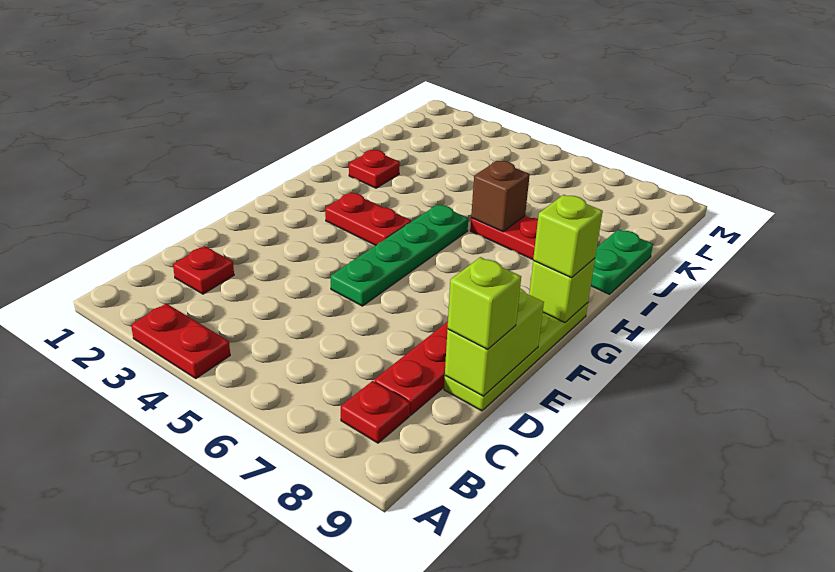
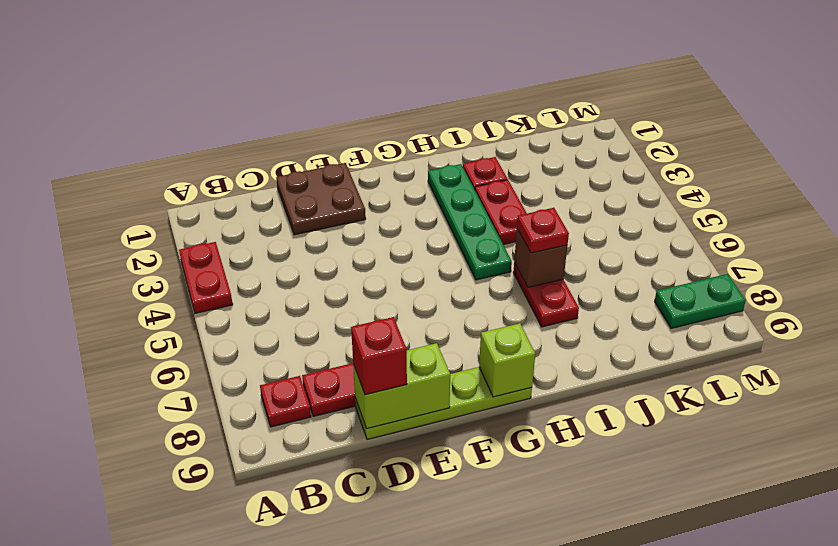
red plate C2 level 1 -> red plate I6 level 3
none -> brown plate D1:E2 level 1
lime brick D9 level 3 -> red brick D9 level 3
green plate E5:H5 level 1 -> green plate H2:H5 level 1
red plate G3:G4 level 1 -> red plate I3:I4 level 1
lime brick G9 level 3 -> none
green plate I9:J9 level 1 -> green plate L8:M8 level 1

